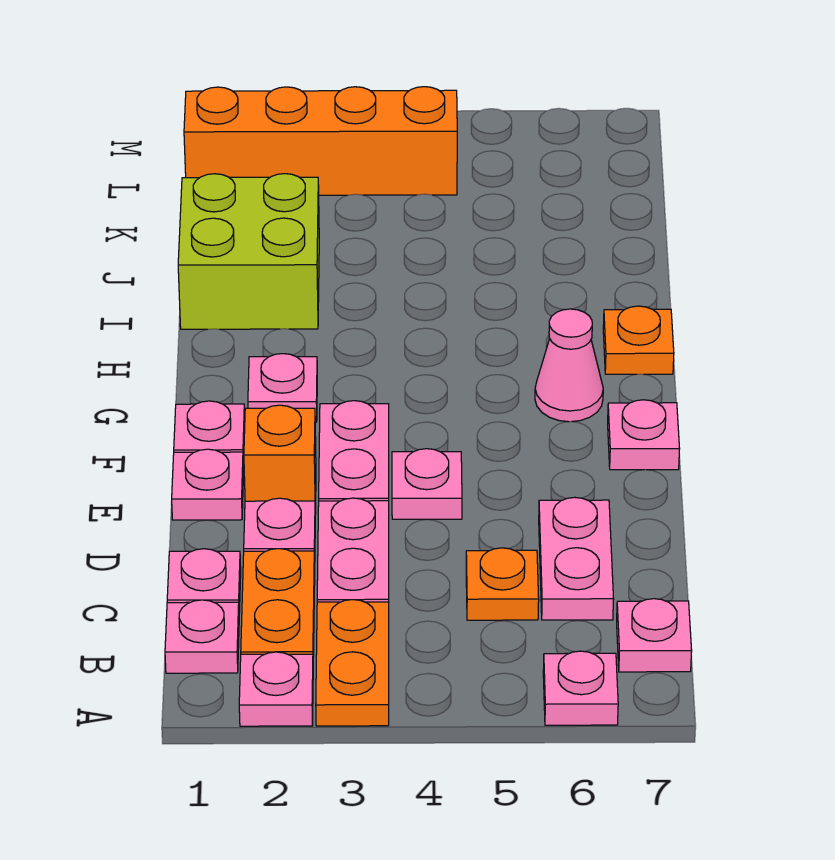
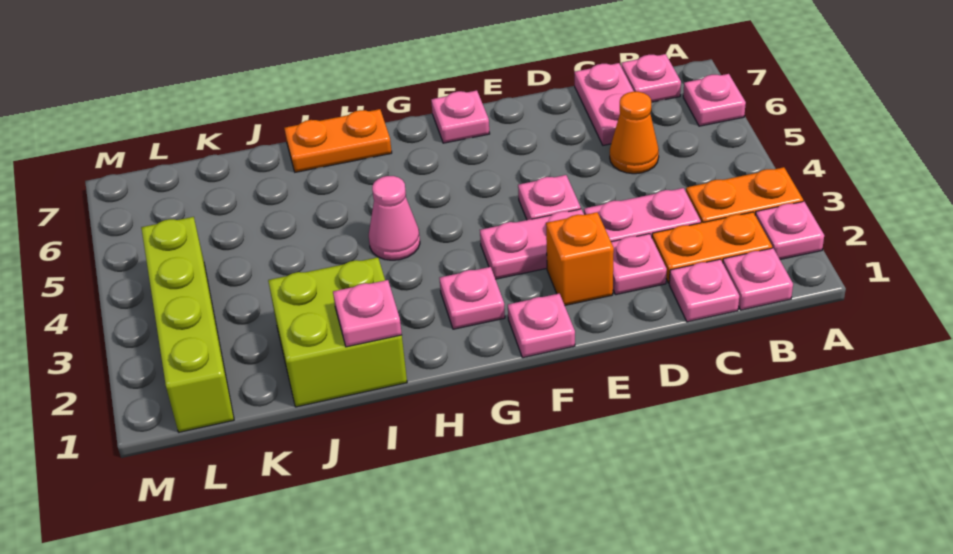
orange plate C5 level 1 -> orange cone C5 level 1
pink plate C6:D6 level 1 -> pink plate C6:C7 level 1
pink plate E1 level 1 -> pink plate I1 level 2
pink cone G6 level 1 -> pink cone H4 level 1
orange plate H7 level 1 -> orange plate H7:I7 level 1
orange brick L1:L4 level 1 -> lime brick L1:L4 level 1

